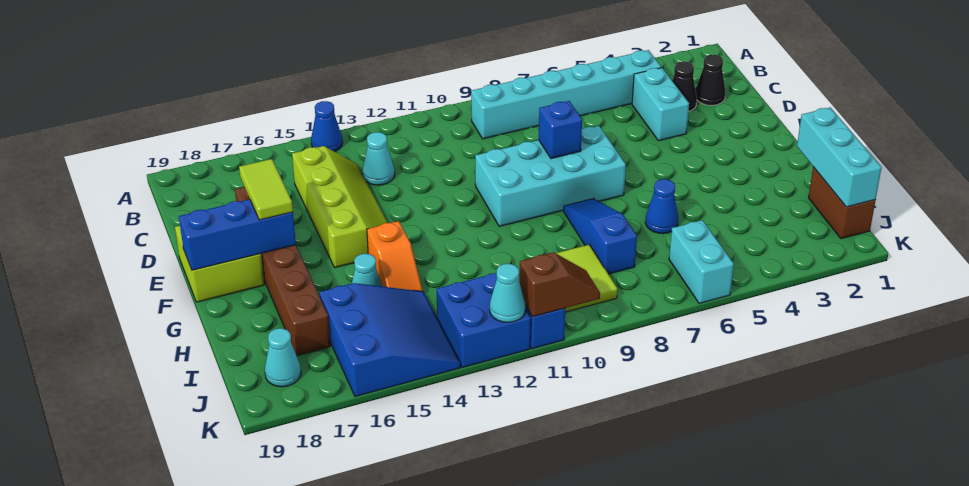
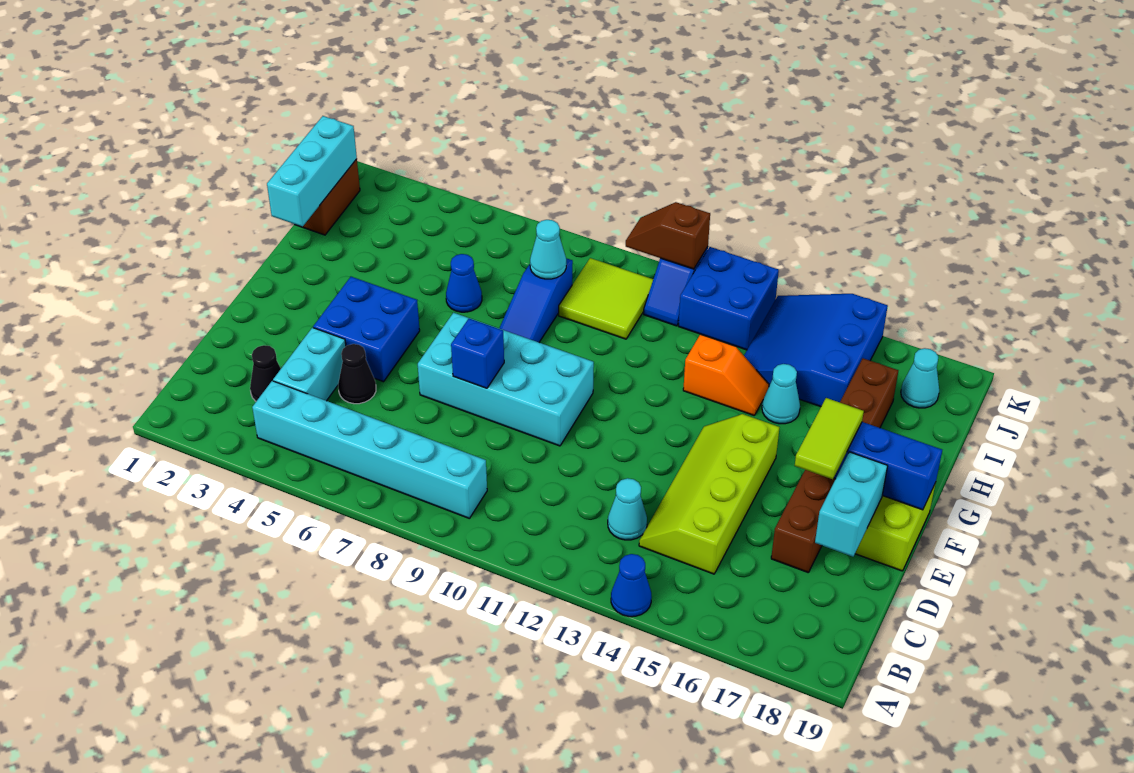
black cone C2 level 1 -> black cone D5 level 1
none -> blue brick E4:F5 level 1
orange slope G14:H14 level 1 top G -> orange slope H13:H14 level 1 top 13
cyan brick J6:K6 level 1 -> cyan brick D18:E18 level 2
cyan cone K12 level 2 -> cyan cone I8 level 2

